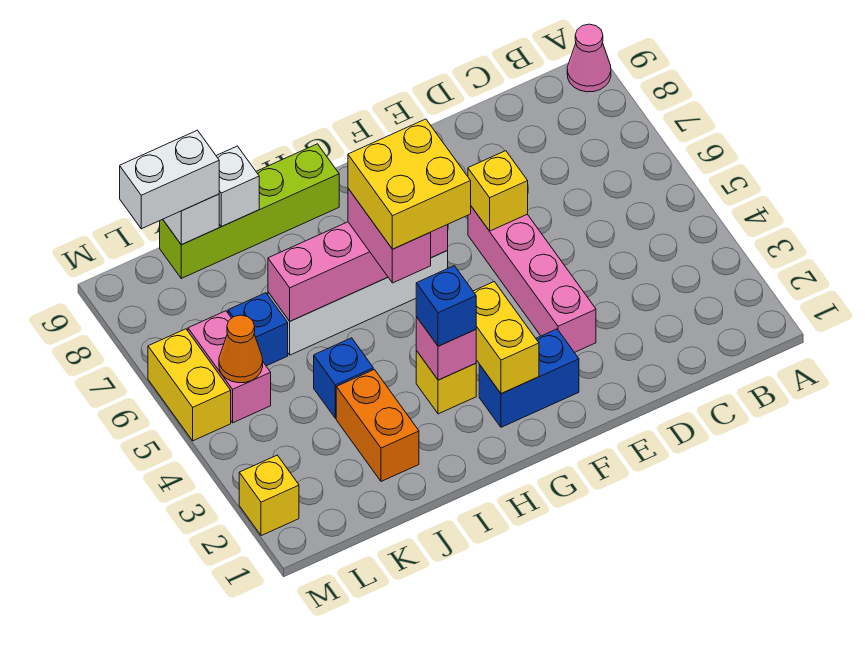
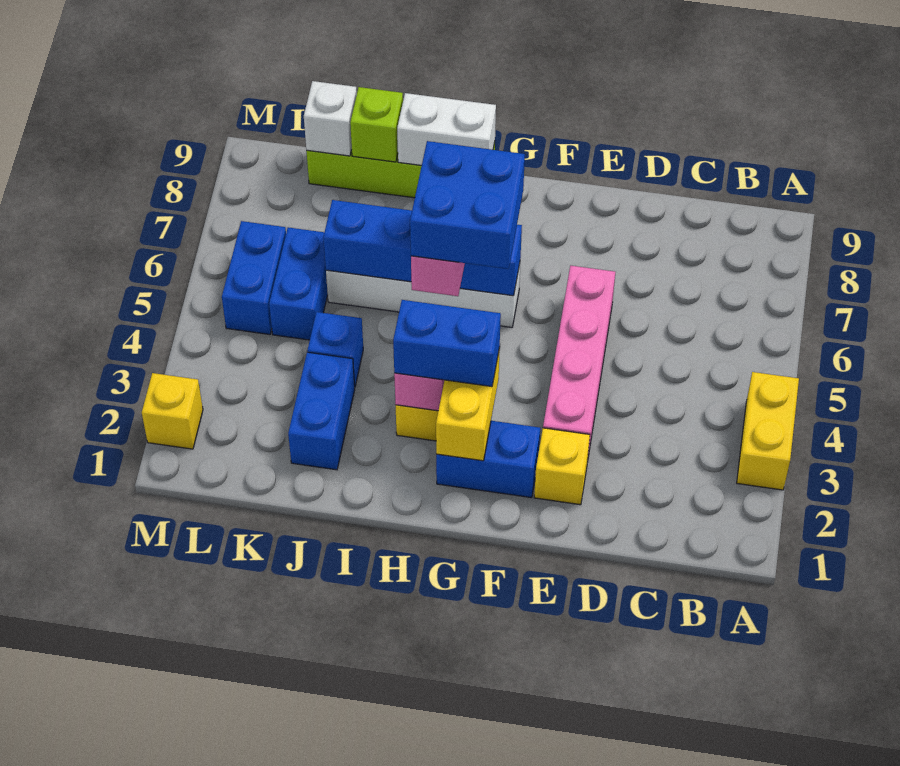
pink cone A9 level 1 -> none
yellow brick E6 level 2 -> yellow brick E2 level 1
yellow brick G5:H6 level 4 -> blue brick G5:H6 level 4
pink brick G6:J6 level 2 -> blue brick G6:J6 level 2
blue brick H3 level 3 -> blue brick G3:H3 level 3
orange brick J2:J3 level 1 -> blue brick J2:J3 level 1
white brick J9 level 2 -> lime brick J9 level 2
blue brick K6 level 1 -> blue brick K5:K6 level 1
white brick K9:L9 level 3 -> white brick H9:I9 level 2
pink brick L5:L6 level 1 -> blue brick L5:L6 level 1
orange cone L5 level 2 -> none
yellow brick M5:M6 level 1 -> yellow brick A3:A4 level 1

